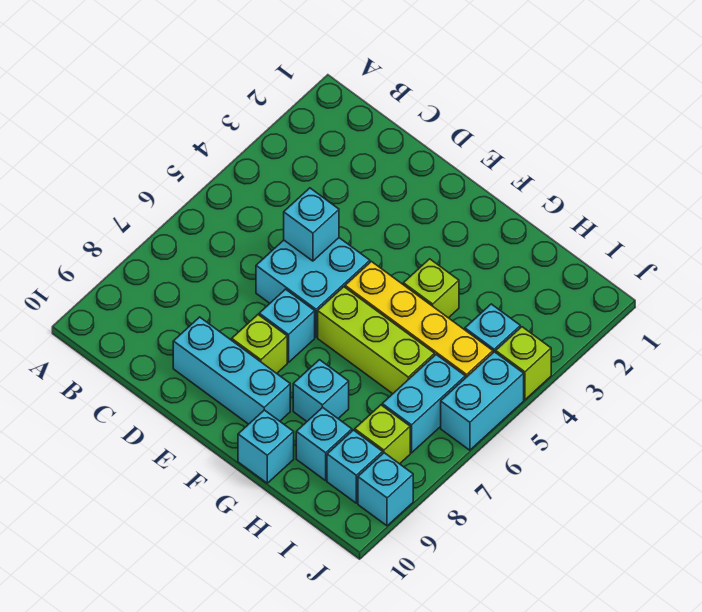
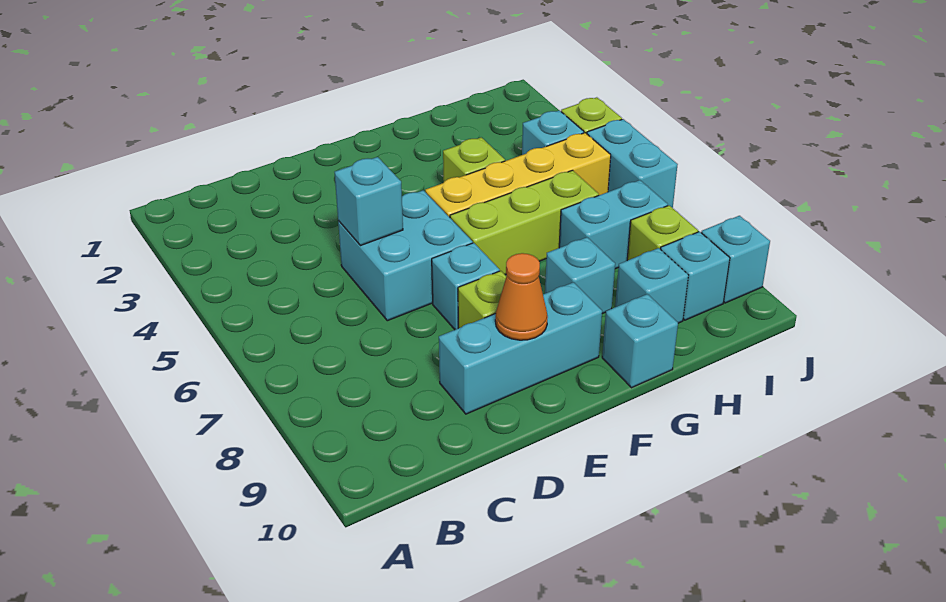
none -> orange cone E9 level 2
cyan brick I6:I7 level 1 -> cyan brick H7:I7 level 1

